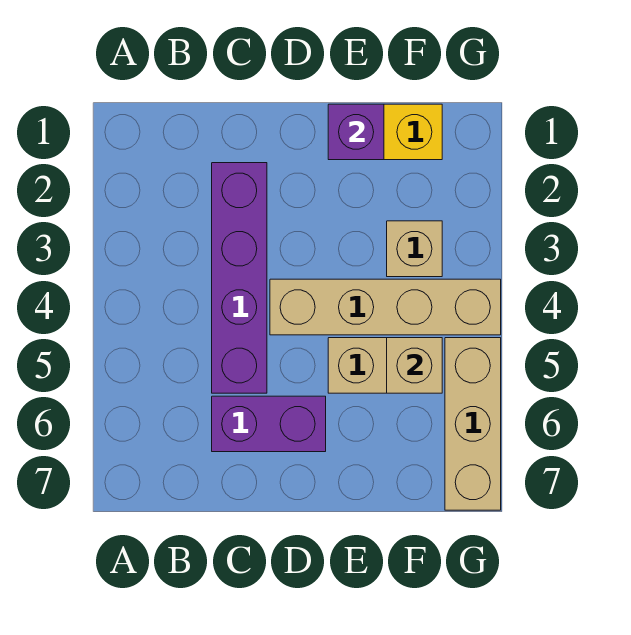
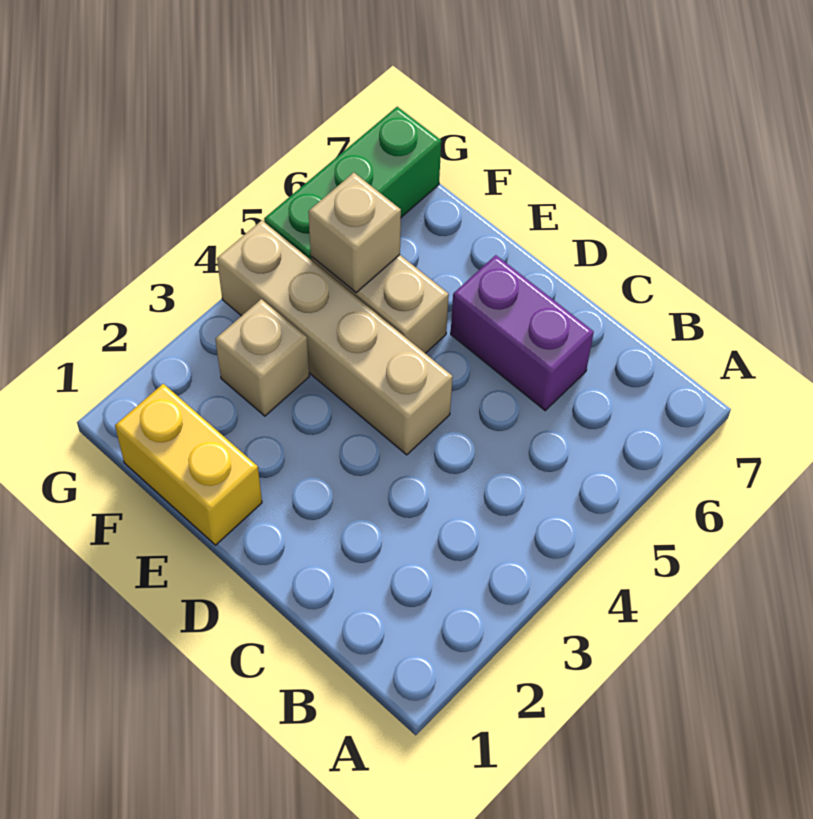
purple brick C2:C5 level 1 -> none
purple brick E1 level 2 -> none
tan brick G5:G7 level 1 -> green brick G5:G7 level 1

